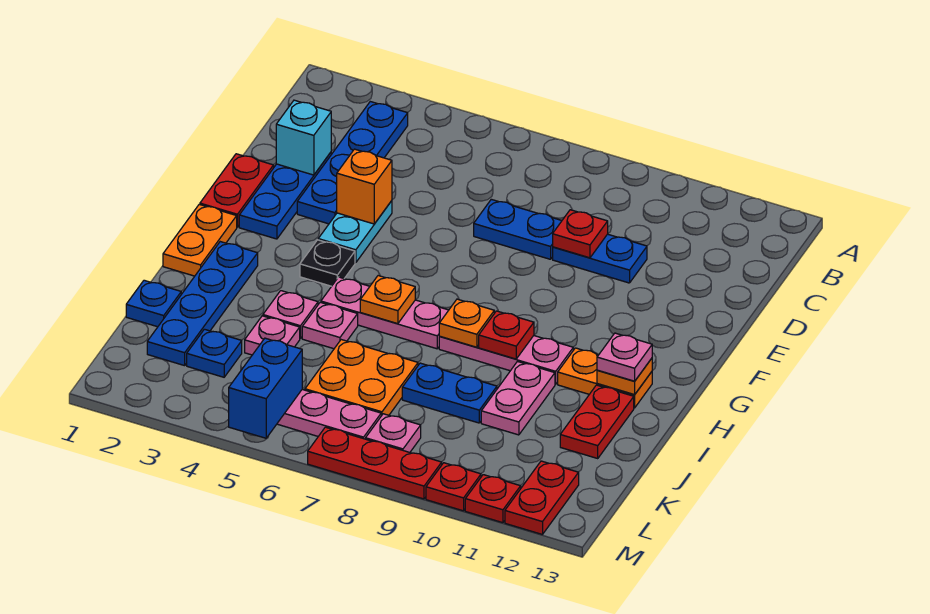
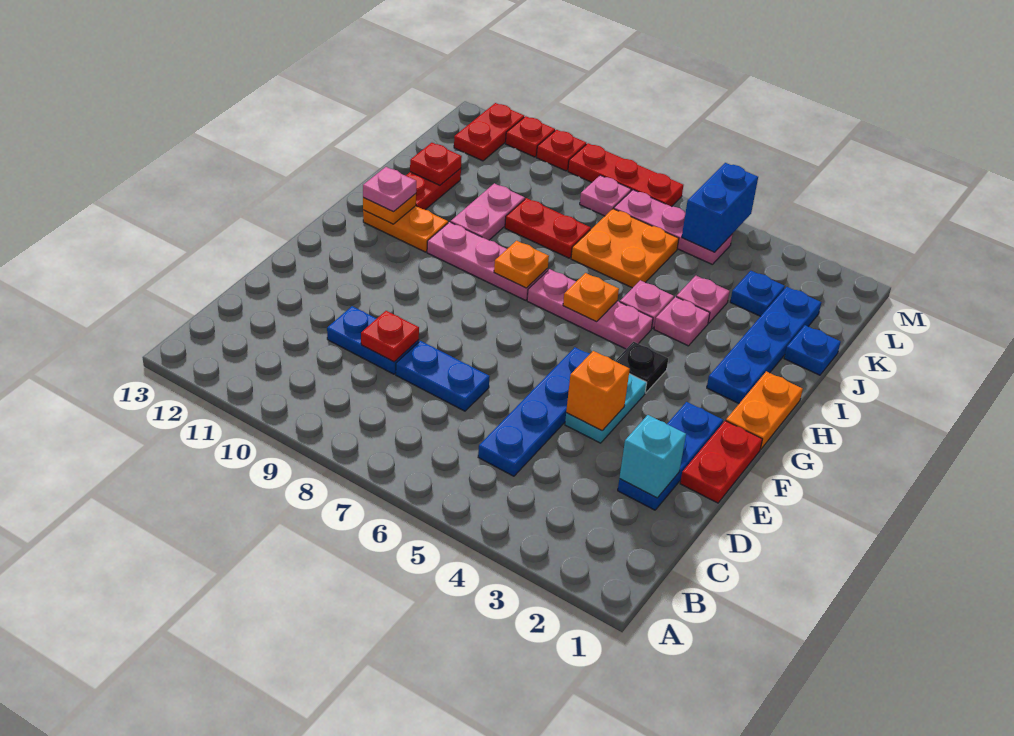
blue plate B3:E3 level 1 -> blue plate C5:F5 level 1
red plate H9 level 2 -> red plate J12 level 2
blue plate J8:J9 level 1 -> red plate J8:J9 level 1

